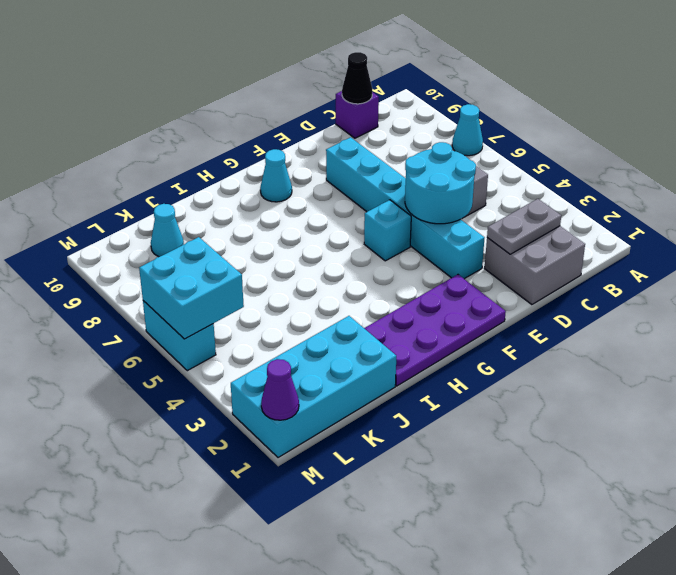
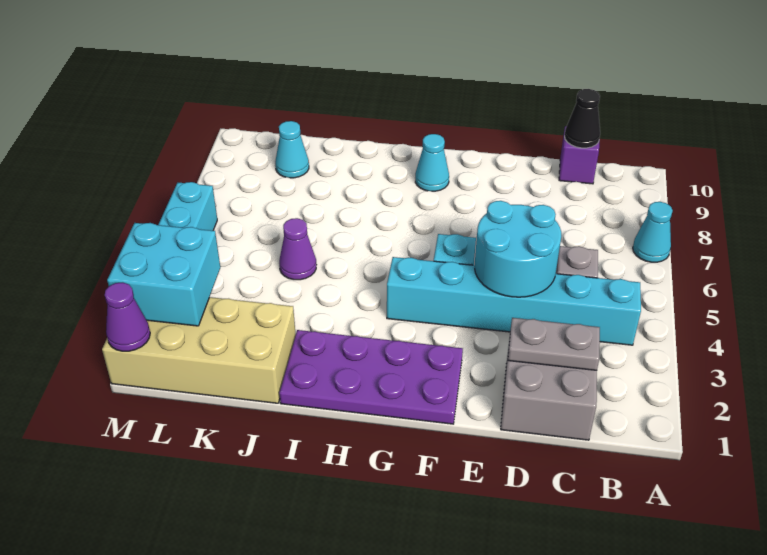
cyan brick E3:E8 level 1 -> cyan brick B4:G4 level 1
cyan brick J1:M2 level 1 -> tan brick J1:M2 level 1
none -> purple cone J5 level 1
cyan brick L5:M6 level 2 -> cyan brick L2:M3 level 2

